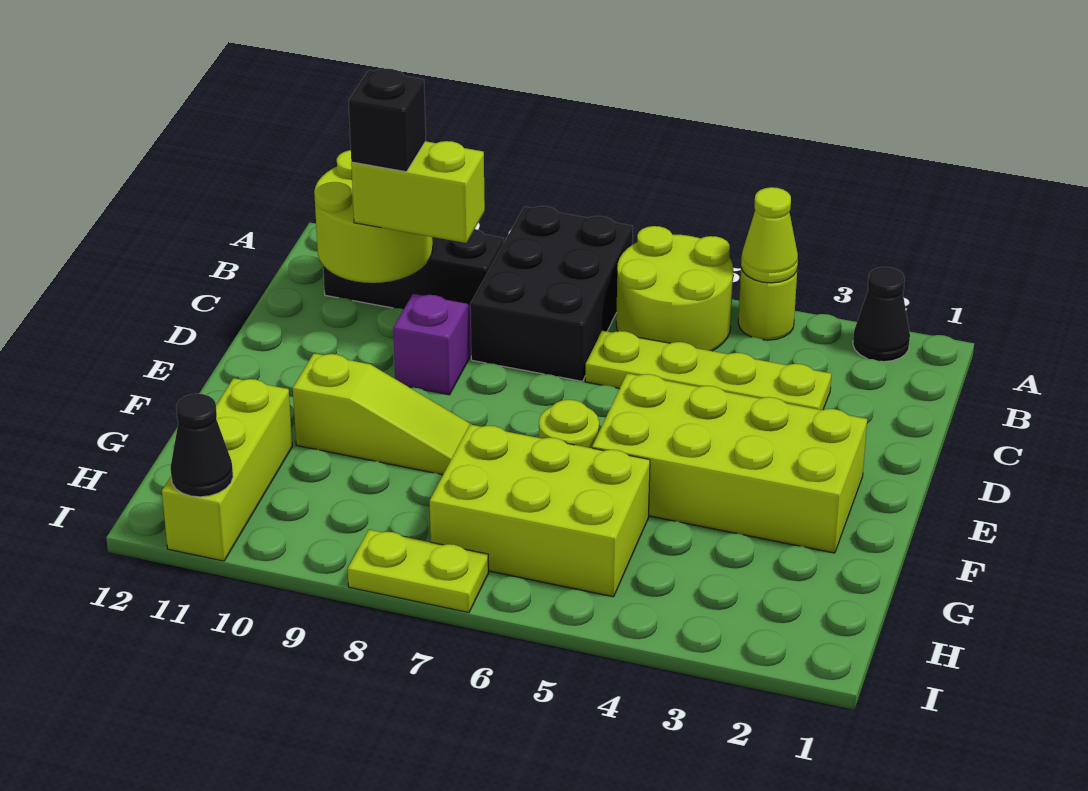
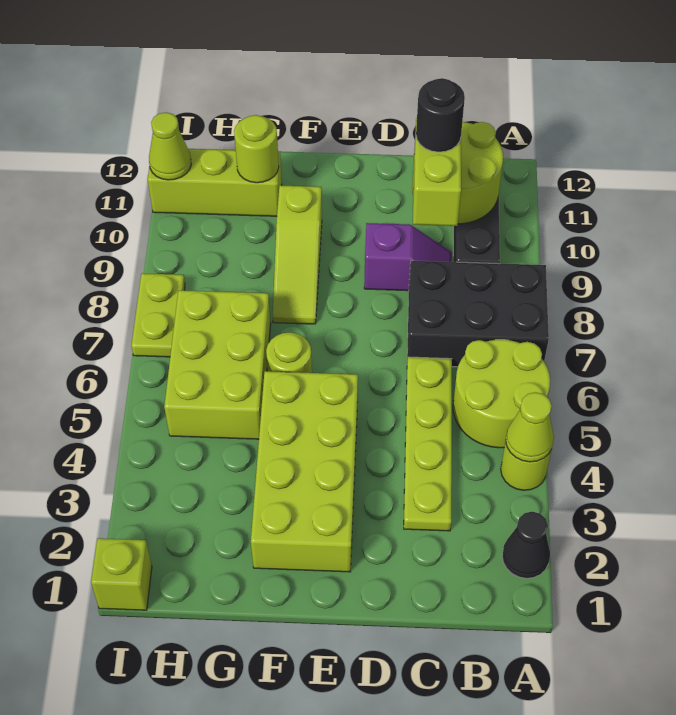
black brick C10 level 4 -> black round brick C10 level 4
none -> lime round brick G11 level 2
none -> lime brick I1 level 1
black cone I11 level 2 -> lime cone I11 level 2

